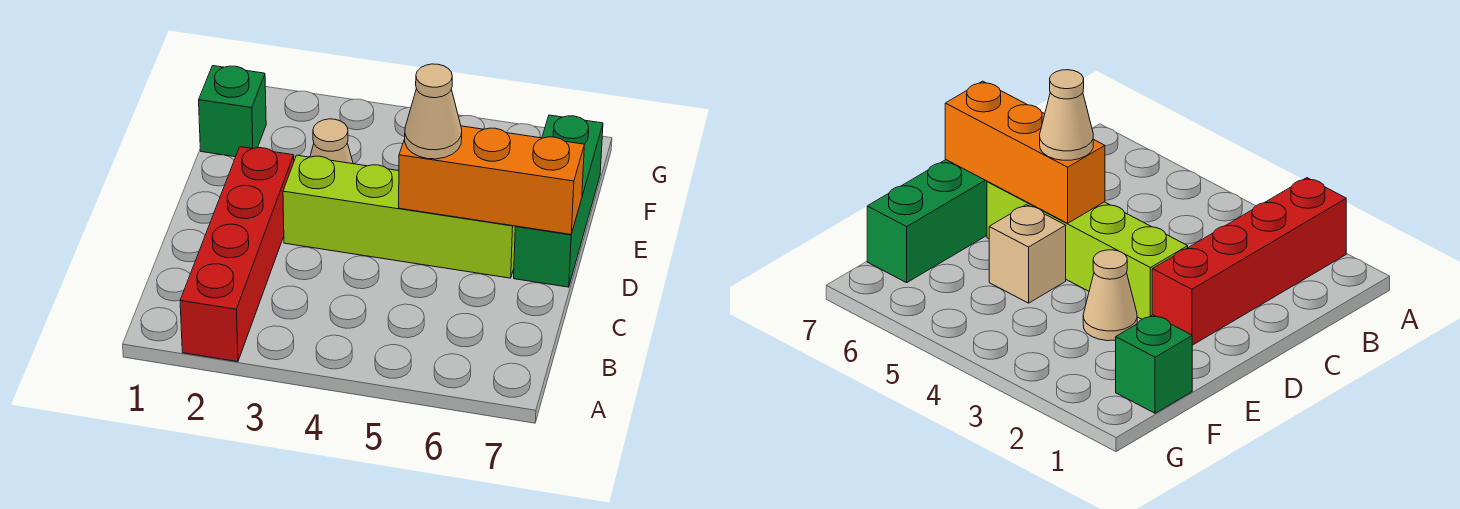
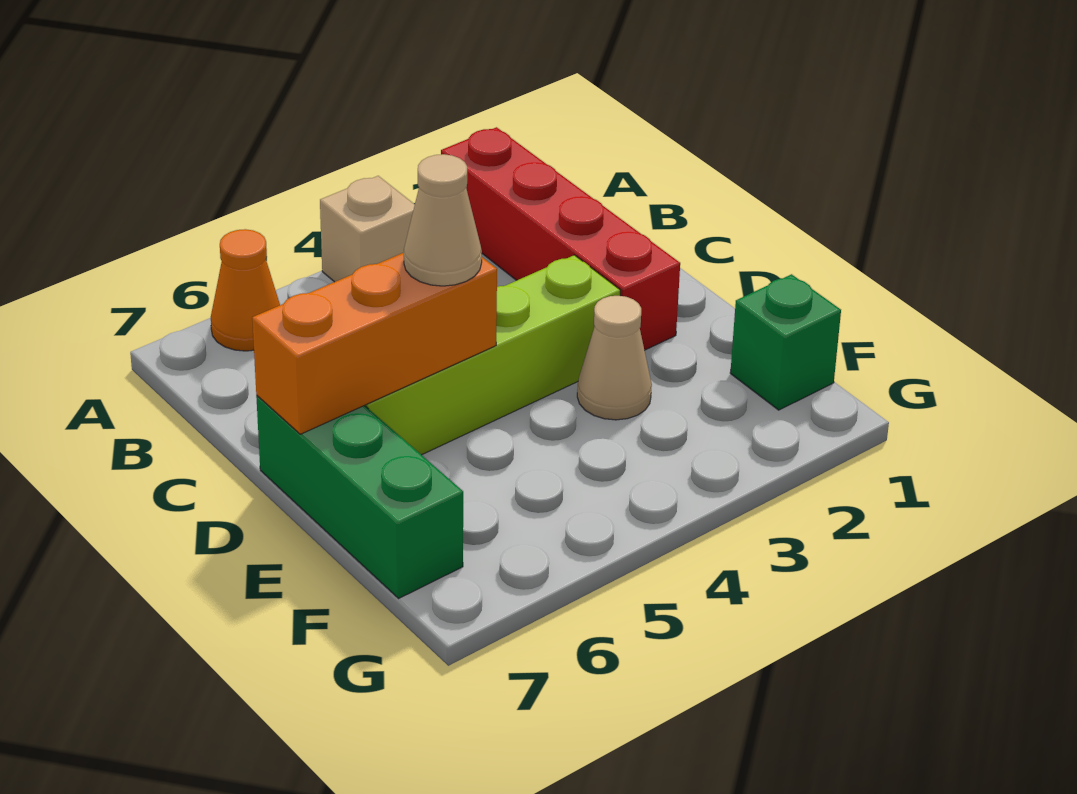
none -> orange cone A6 level 1
tan brick E5 level 1 -> tan brick A4 level 1

